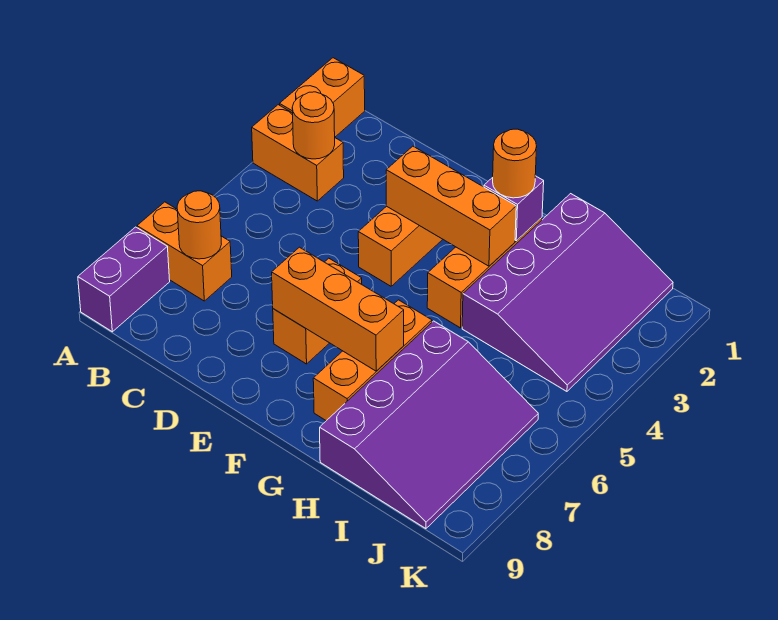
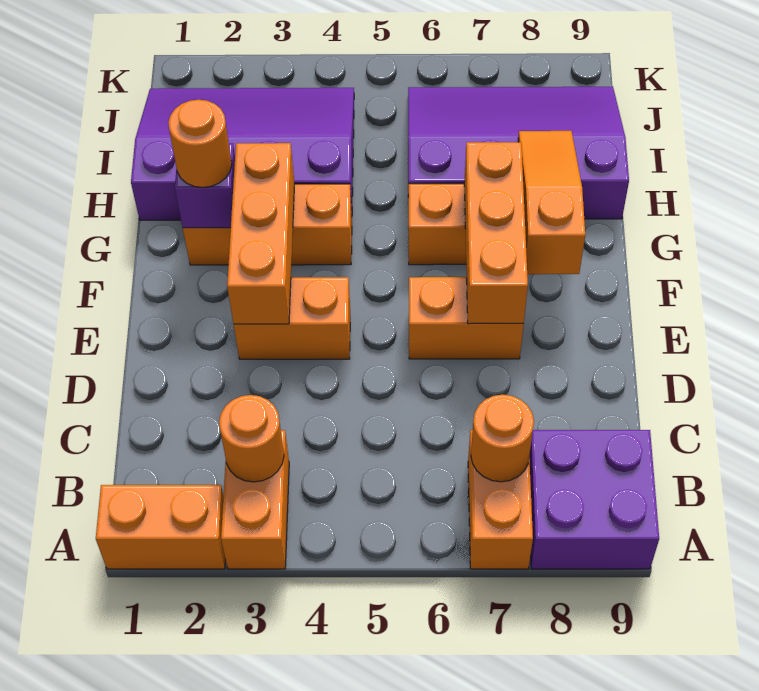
purple brick A8:A9 level 1 -> purple brick A8:B9 level 1
none -> orange slope F8:H8 level 2 top F

